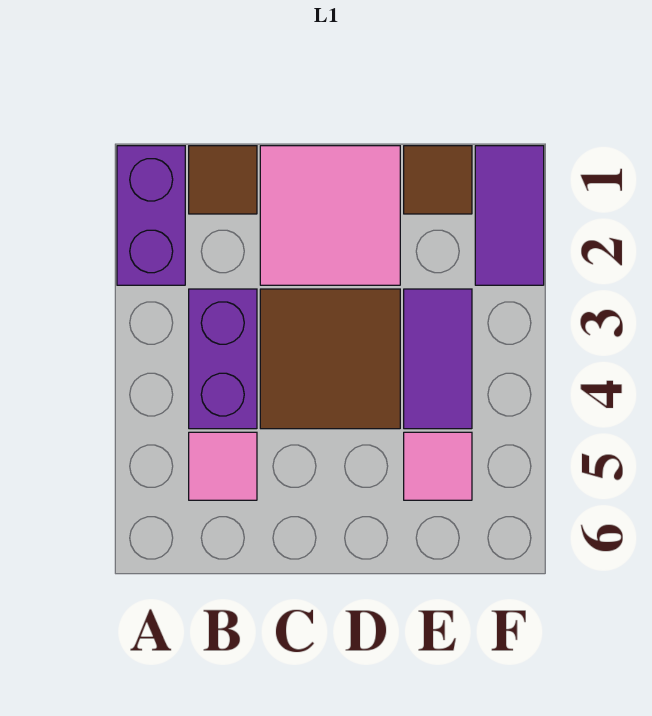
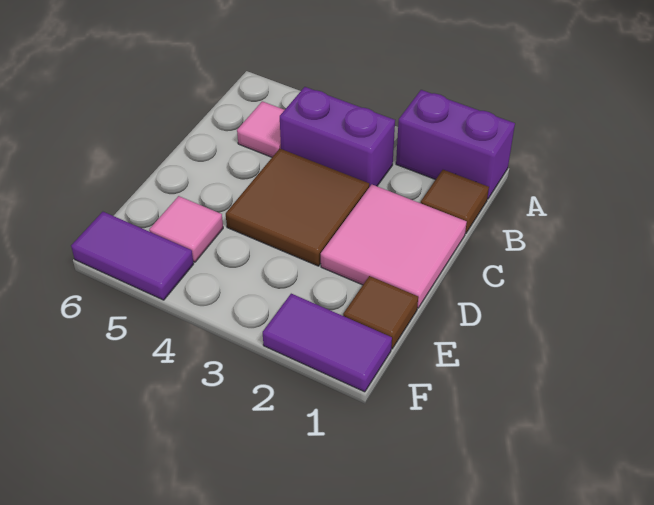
purple tile E3:E4 level 1 -> purple tile F5:F6 level 1

